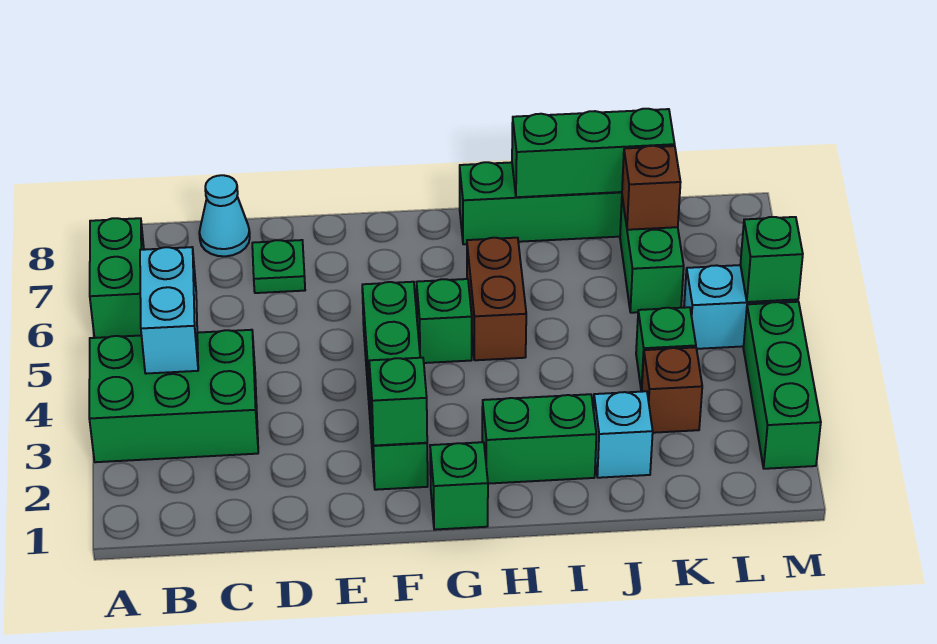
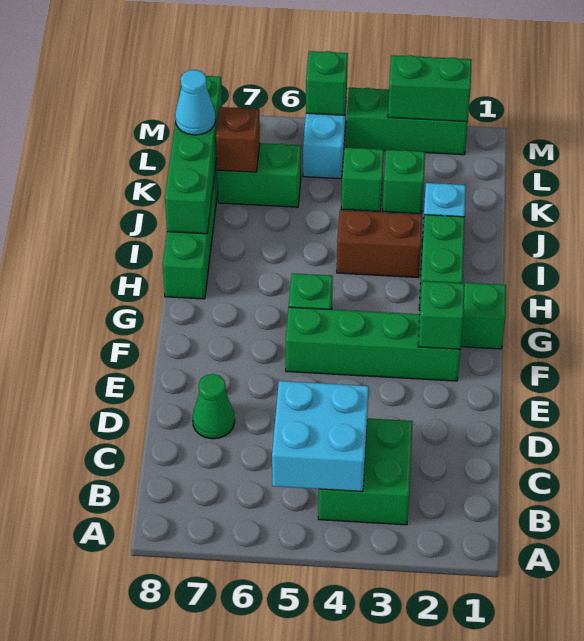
green brick A3:C4 level 1 -> green brick B3:C4 level 1
green brick A6:A7 level 1 -> green brick M2:M3 level 2
cyan brick B4:B5 level 2 -> cyan brick B4:C5 level 2
cyan cone C8 level 1 -> cyan cone K8 level 3
green plate D7 level 1 -> green cone D7 level 1
brown brick H5:H6 level 1 -> brown brick I3:I4 level 1
green brick I8:K8 level 2 -> green brick I8:L8 level 2
brown brick K3 level 1 -> green brick K3 level 1

